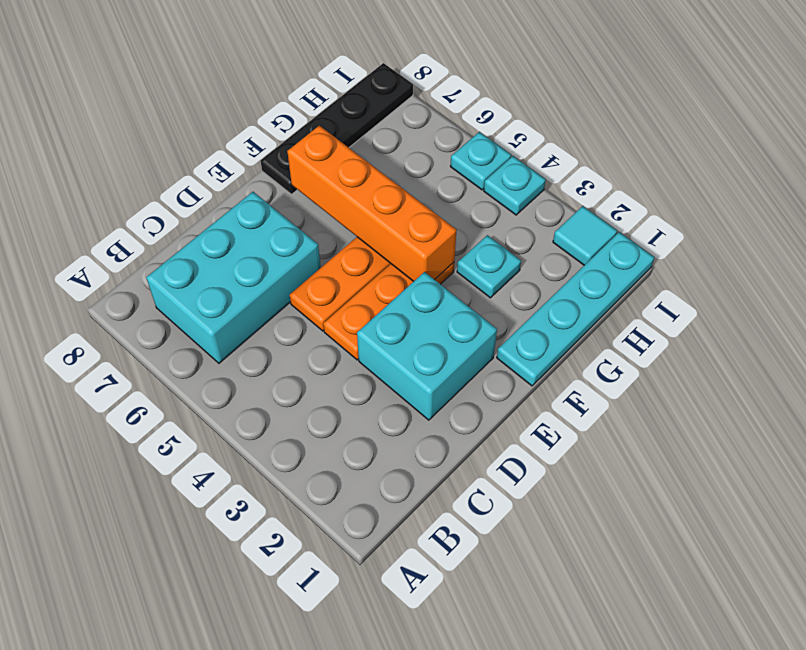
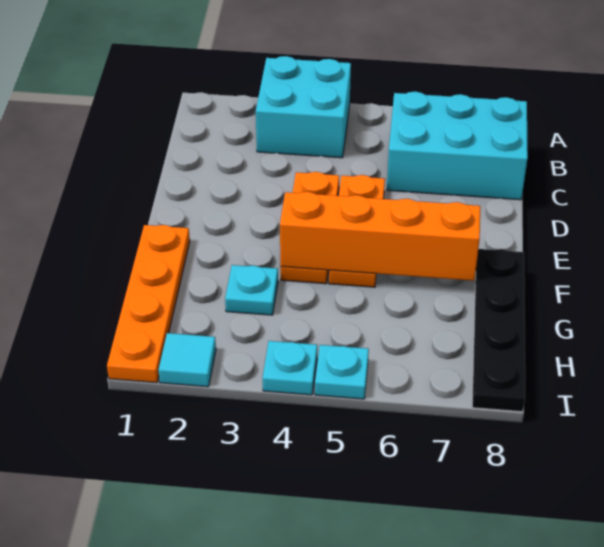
cyan brick B6:D7 level 1 -> cyan brick B6:C8 level 1
cyan brick D2:E3 level 1 -> cyan brick A3:B4 level 1
cyan plate F1:I1 level 1 -> orange plate F1:I1 level 1

